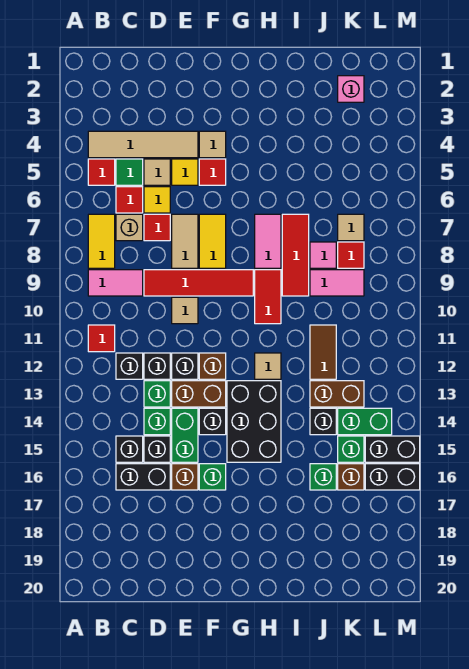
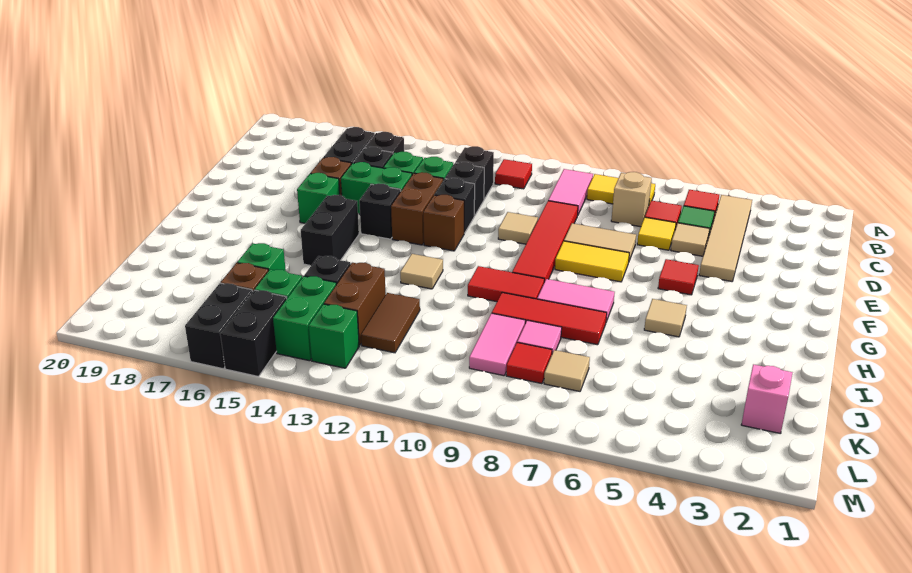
red tile D7 level 1 -> none
yellow tile E5 level 1 -> none
tan tile F4 level 1 -> tan tile H5 level 1
black brick G13:H15 level 1 -> black brick G15:H15 level 1
brown tile J11:J12 level 1 -> brown tile J12:K12 level 1
none -> green brick L13 level 1

